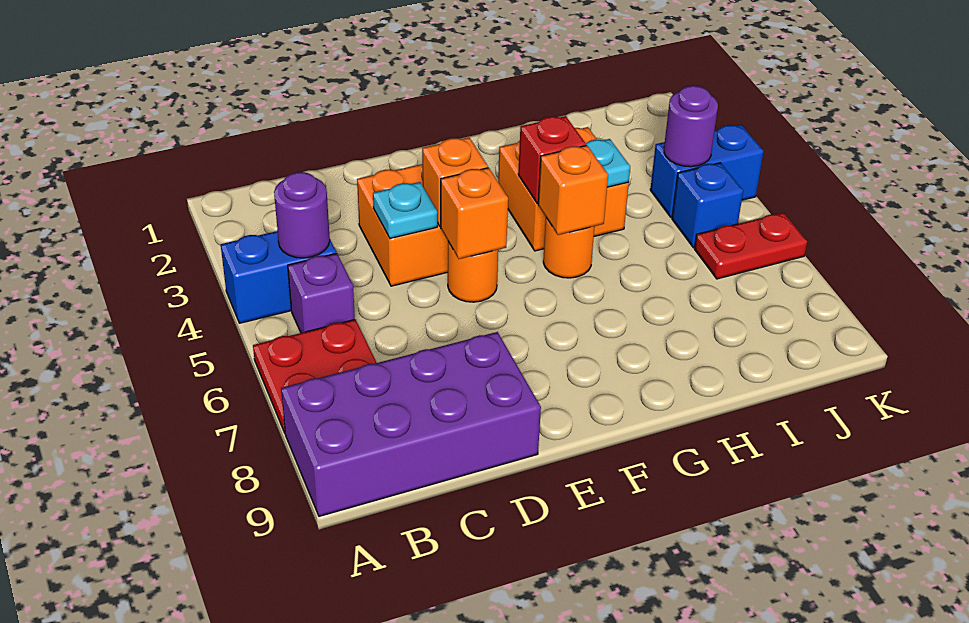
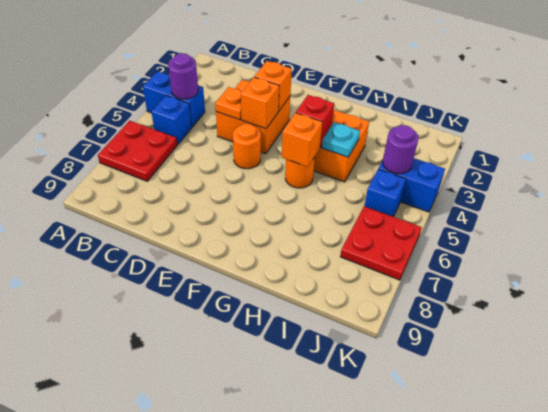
purple brick A8:D9 level 1 -> none
purple brick B5 level 1 -> blue brick B5 level 1
cyan plate D4 level 2 -> orange plate D4 level 2
orange brick E5 level 2 -> orange brick E3 level 2
red plate J6:K6 level 1 -> red plate J6:K7 level 1

